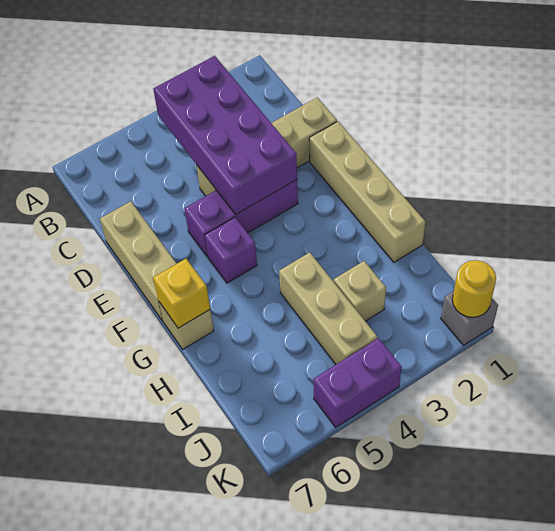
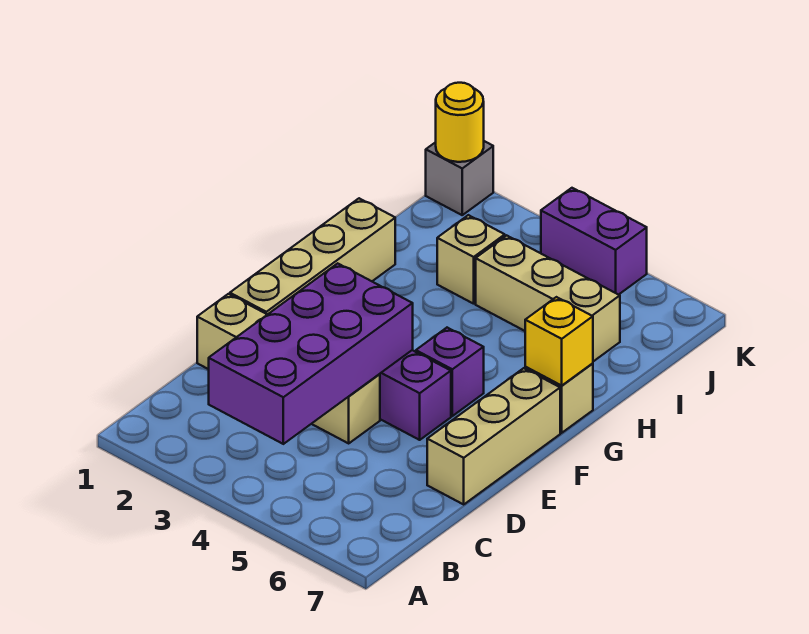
tan brick H4:J4 level 1 -> tan brick I4:I6 level 1

